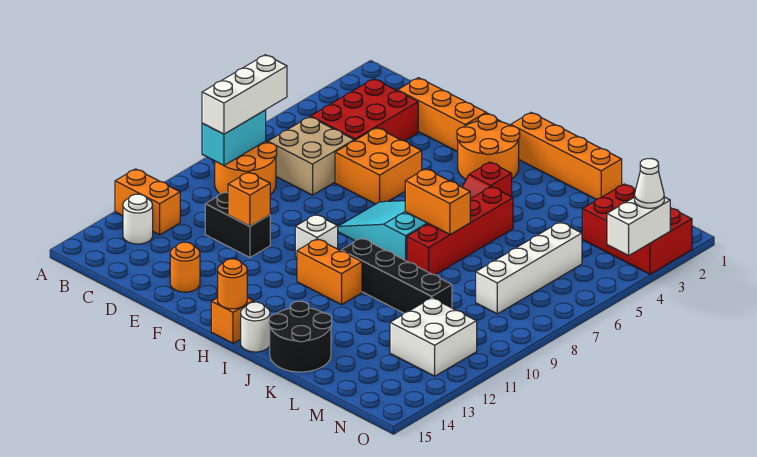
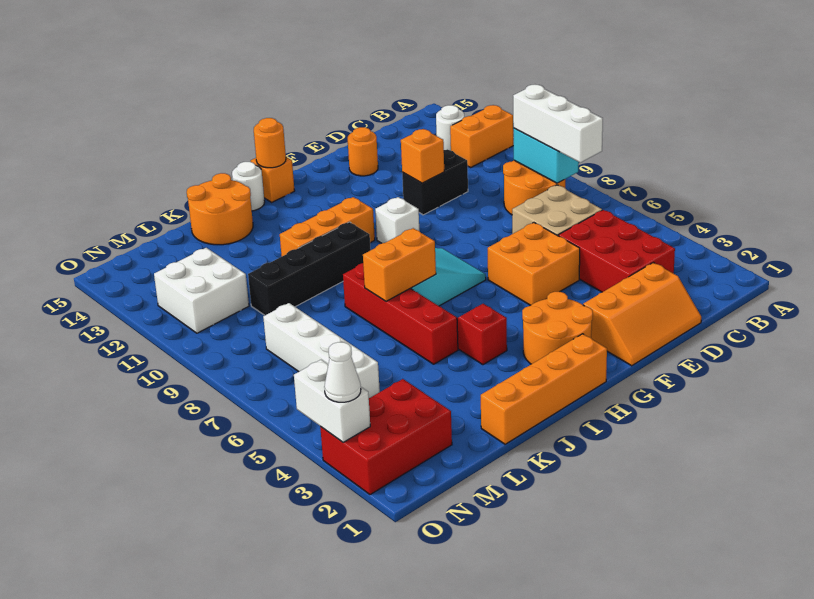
orange brick H11:I11 level 1 -> orange brick H11:J11 level 1
black round brick J14:K15 level 1 -> orange round brick J14:K15 level 1

